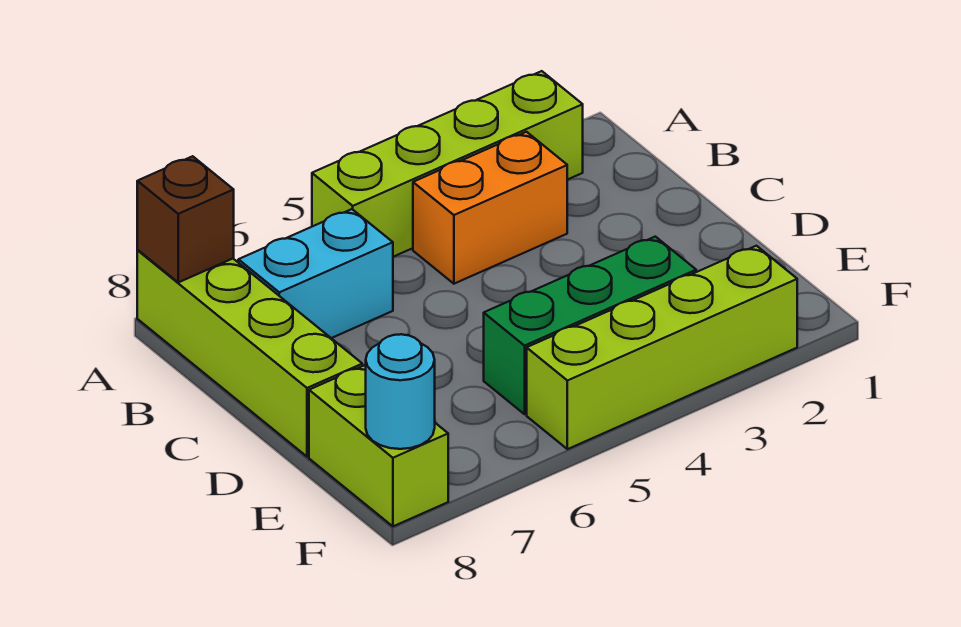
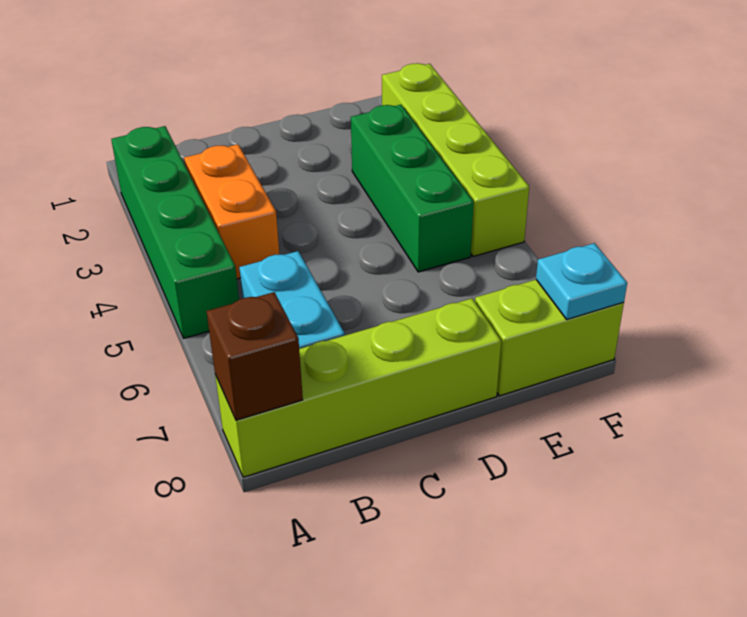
lime brick A2:A5 level 1 -> green brick A2:A5 level 1
cyan round brick F8 level 2 -> cyan plate F8 level 2

